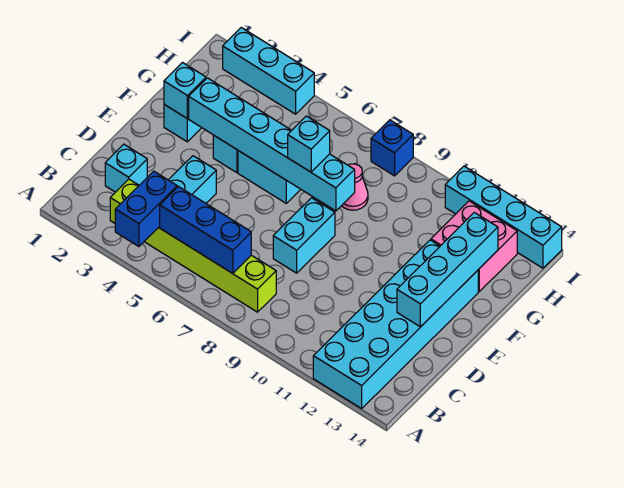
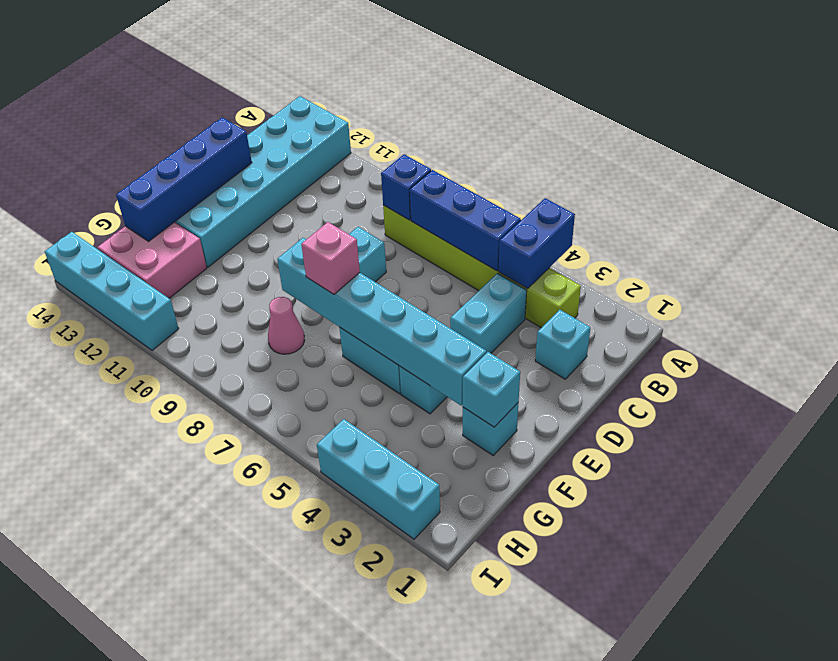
cyan brick D13:G13 level 2 -> blue brick D13:G13 level 2
cyan brick F7 level 3 -> pink brick F7 level 3
blue brick I8 level 1 -> blue brick B8 level 2

